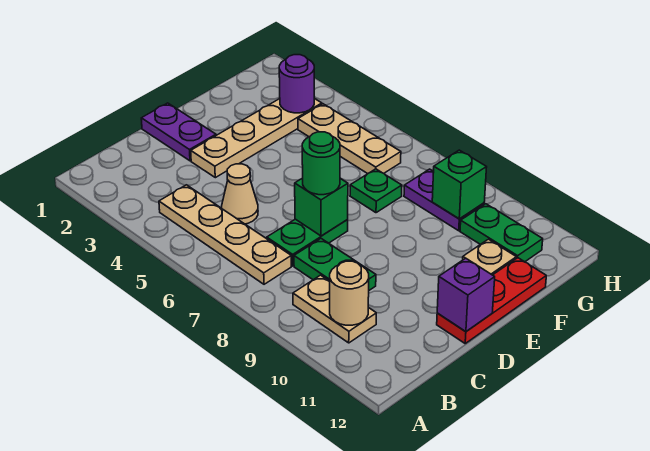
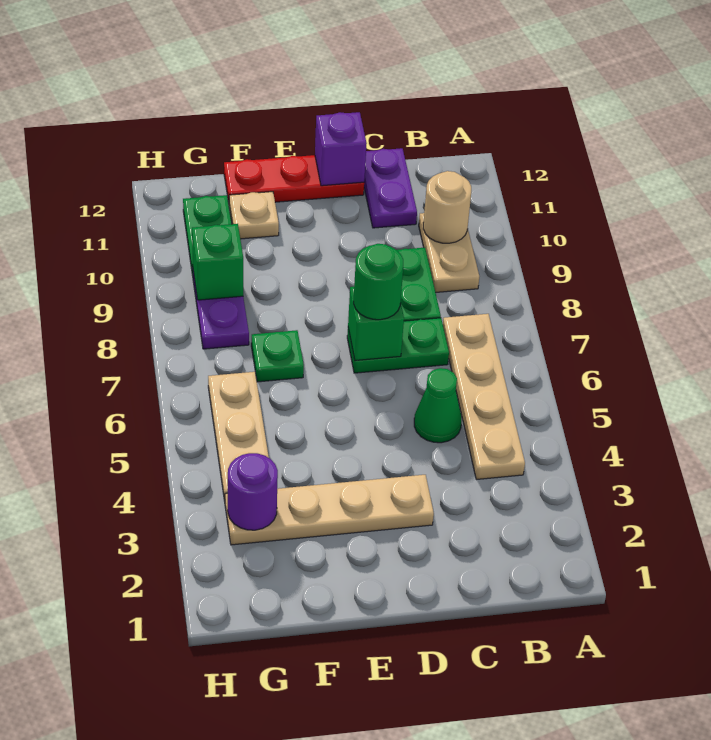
tan cone C5 level 1 -> green cone C5 level 1
purple plate D1:D2 level 1 -> purple plate C11:C12 level 1

